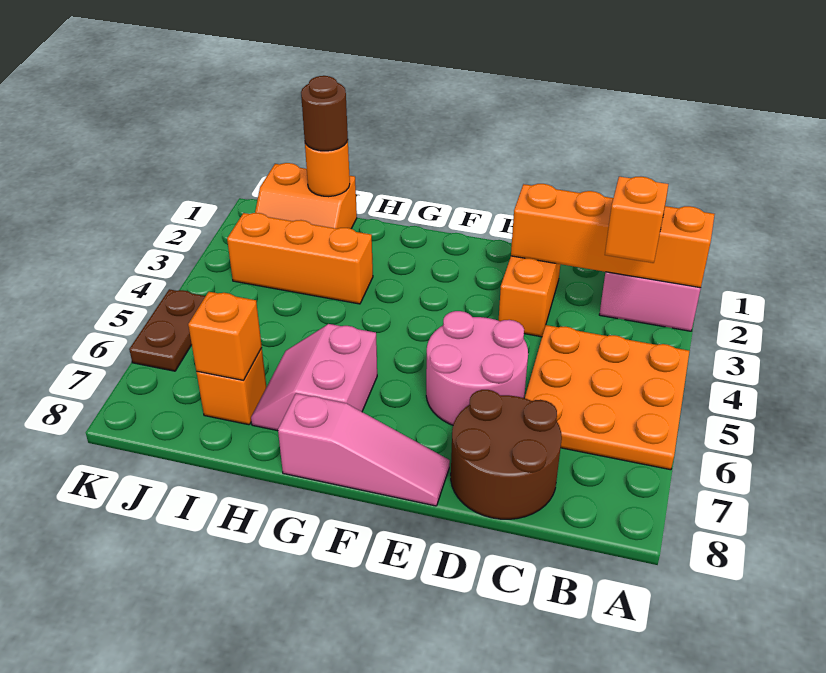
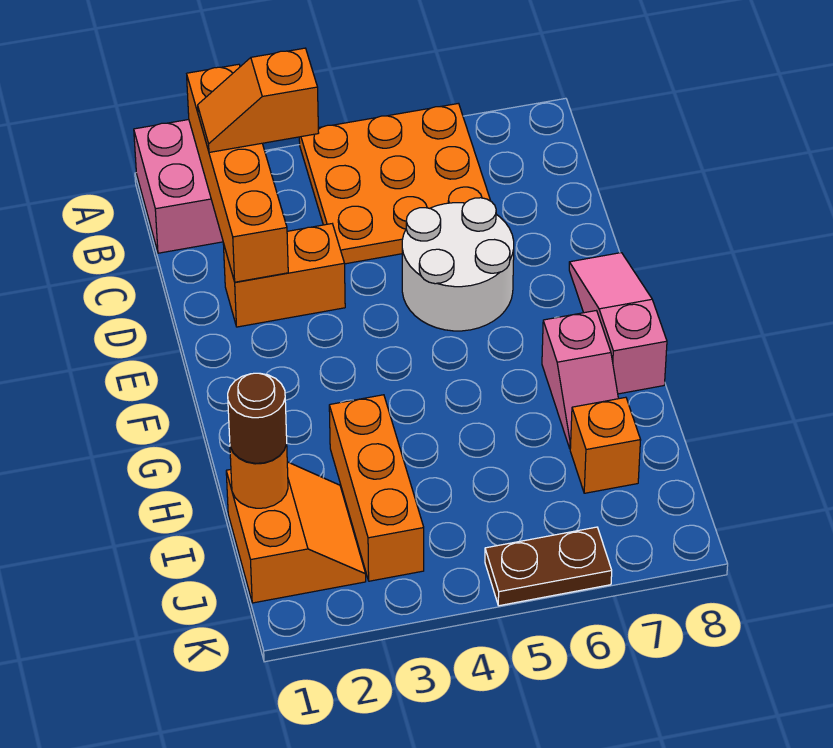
brown round brick C7:D8 level 1 -> none
pink round brick D5:E6 level 1 -> white round brick D5:E6 level 1
pink slope G6:H7 level 1 top G -> pink slope G7:H7 level 1 top G
orange brick I7 level 2 -> none

